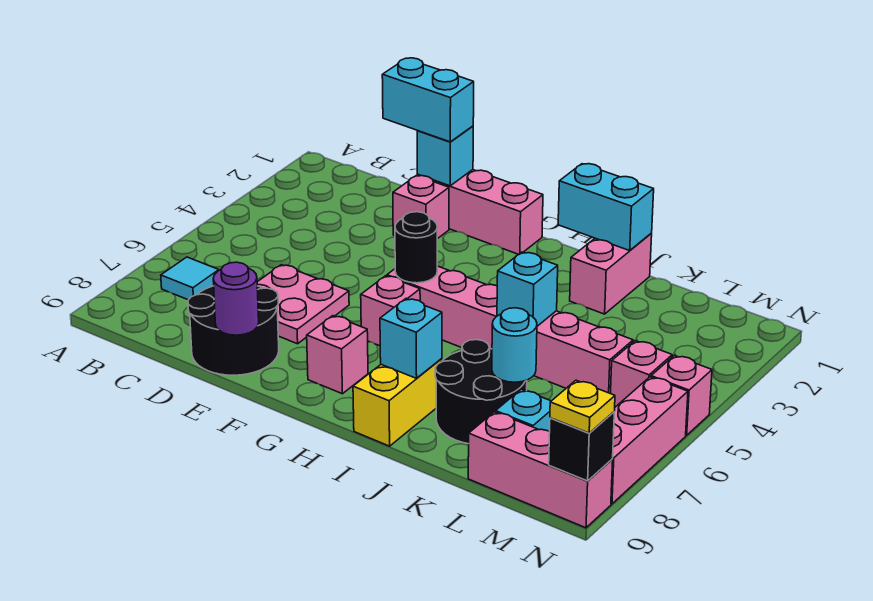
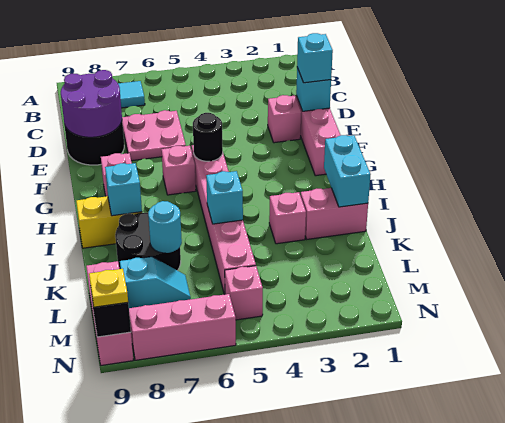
cyan brick D1:E1 level 3 -> cyan brick E1 level 3
purple round brick E9 level 2 -> purple round brick D8:E9 level 2
pink brick N5 level 1 -> pink brick J3 level 1

